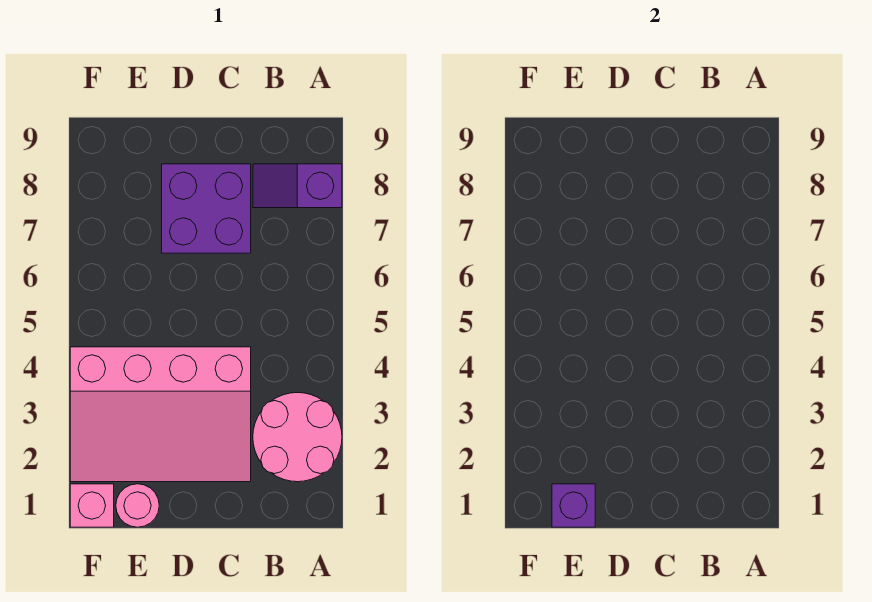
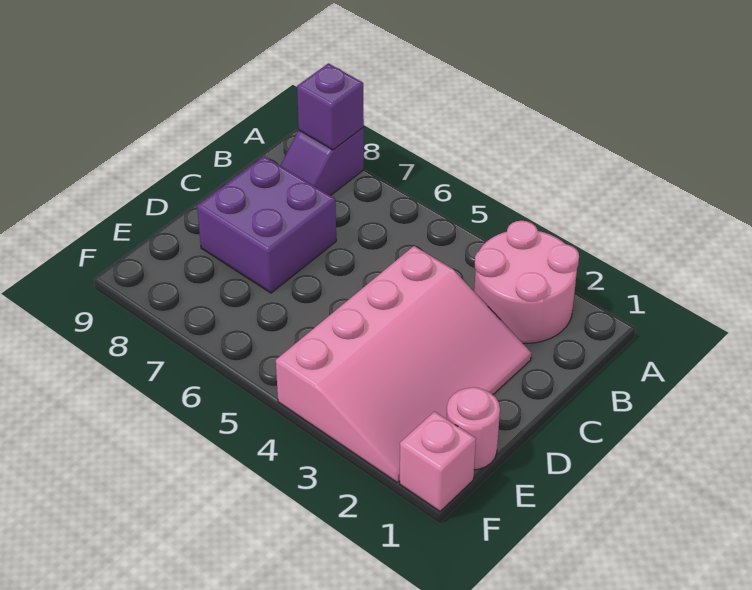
purple brick E1 level 2 -> purple brick A8 level 2

